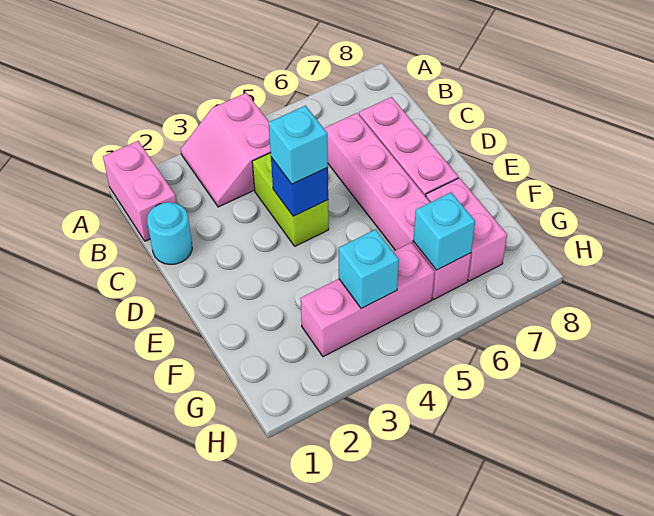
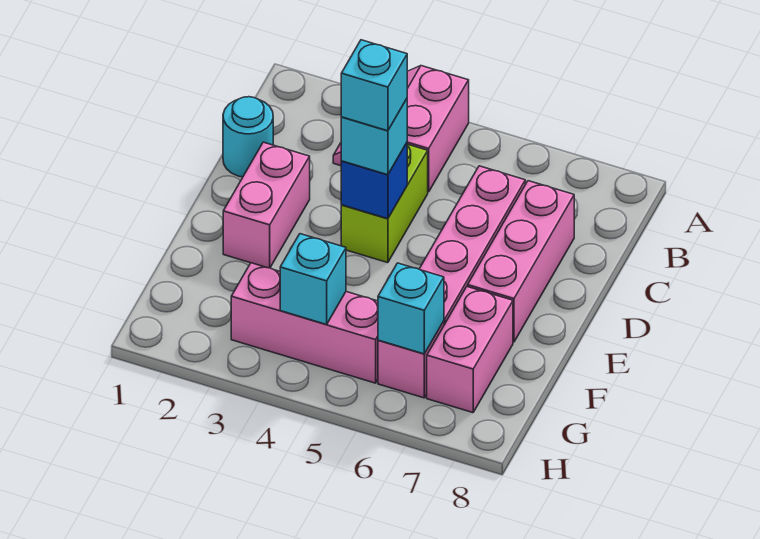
pink brick A1:B1 level 1 -> pink brick D2:E2 level 1
none -> cyan brick D4 level 4

